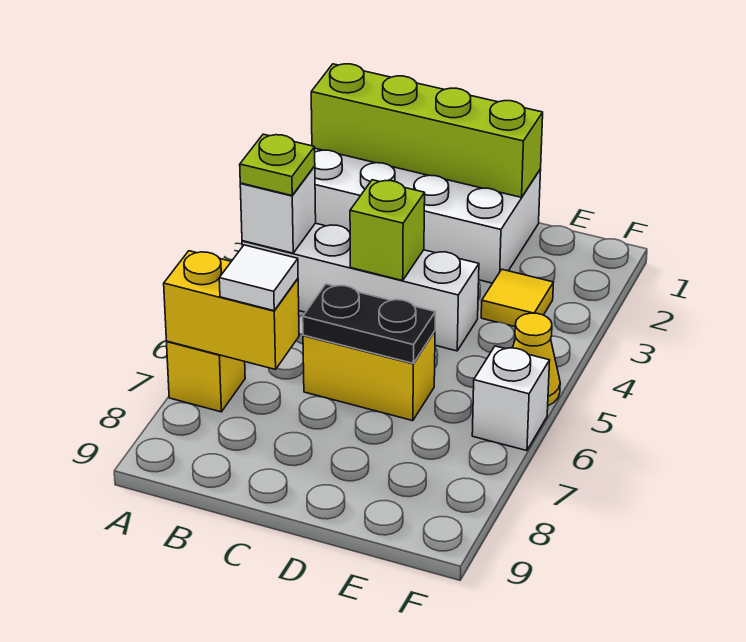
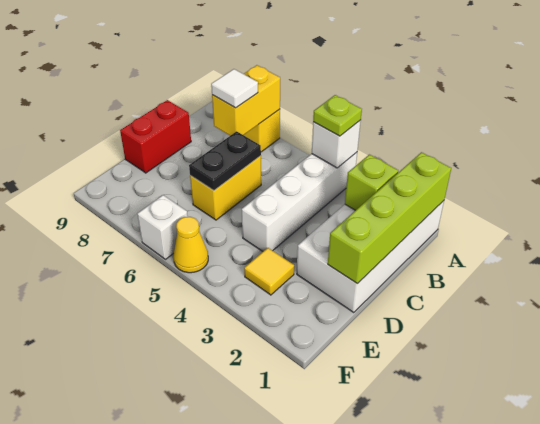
lime brick C4 level 2 -> lime brick B2 level 2
none -> red brick C9:D9 level 1

